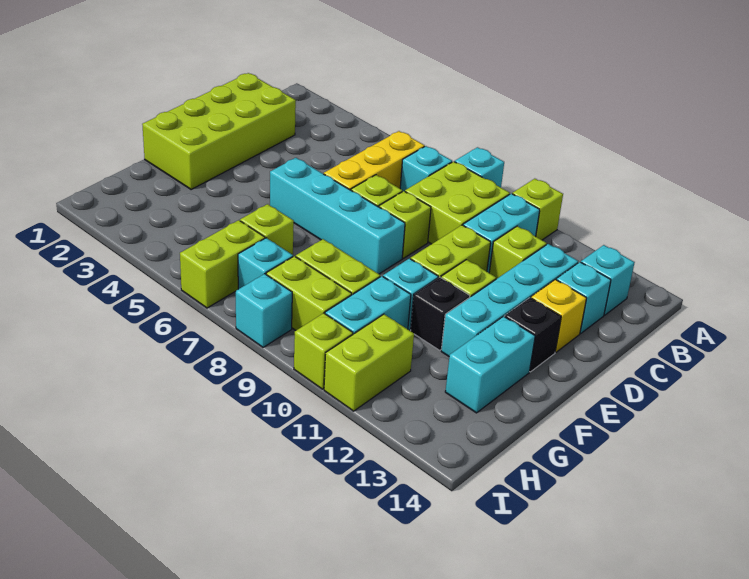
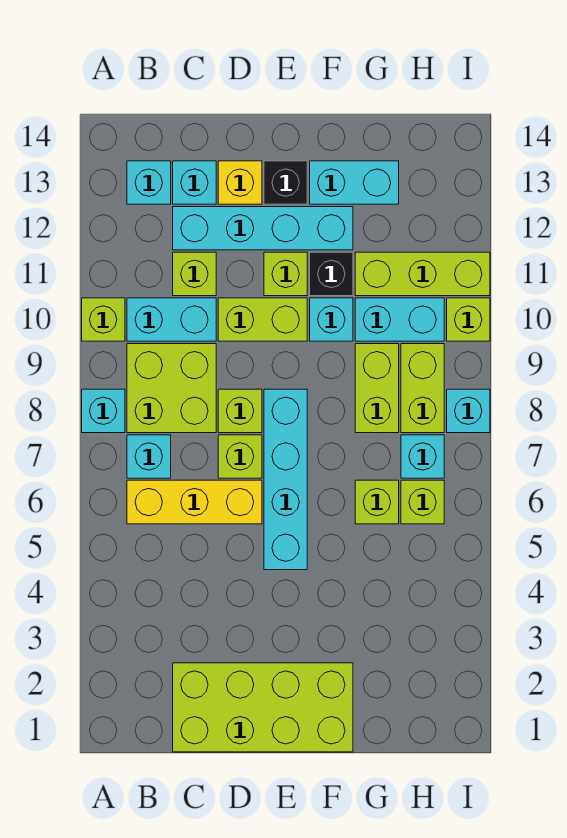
lime brick H6:I6 level 1 -> lime brick H6 level 1
lime brick H11:I11 level 1 -> lime brick G11:I11 level 1

